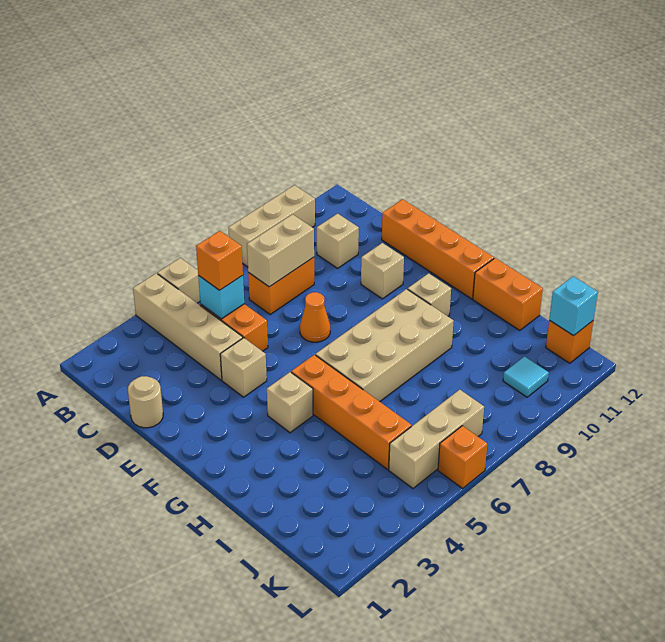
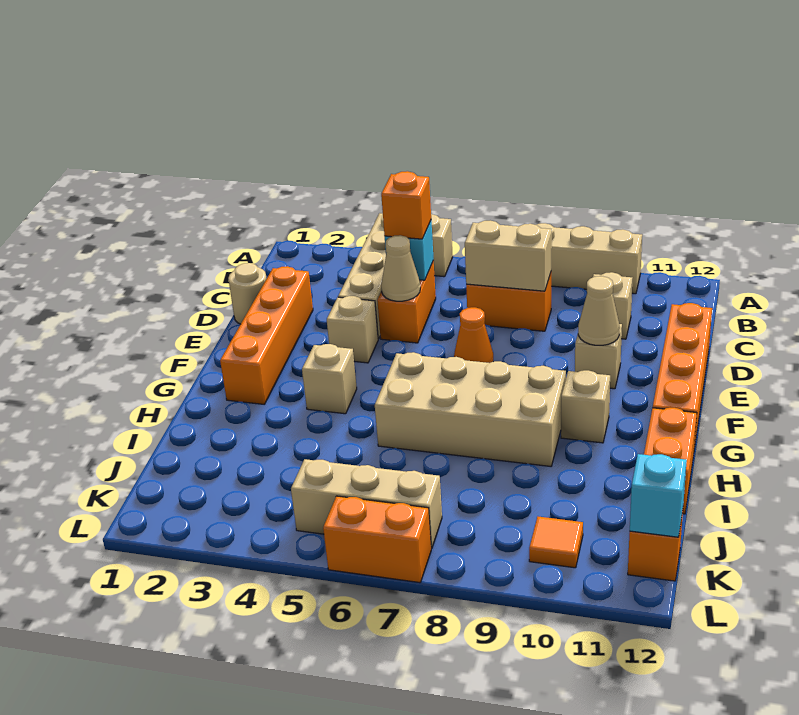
none -> tan cone D5 level 2
none -> tan cone E10 level 2
orange brick G5:J5 level 1 -> orange brick D2:G2 level 1
cyan tile K10 level 1 -> orange tile K10 level 1
orange brick L6 level 1 -> orange brick L6:L7 level 1

